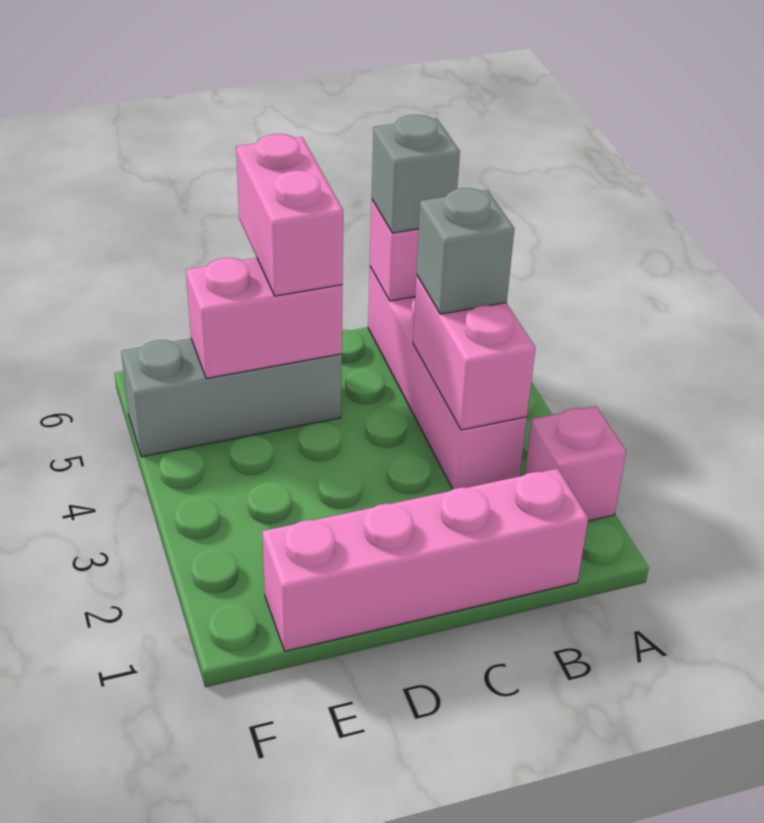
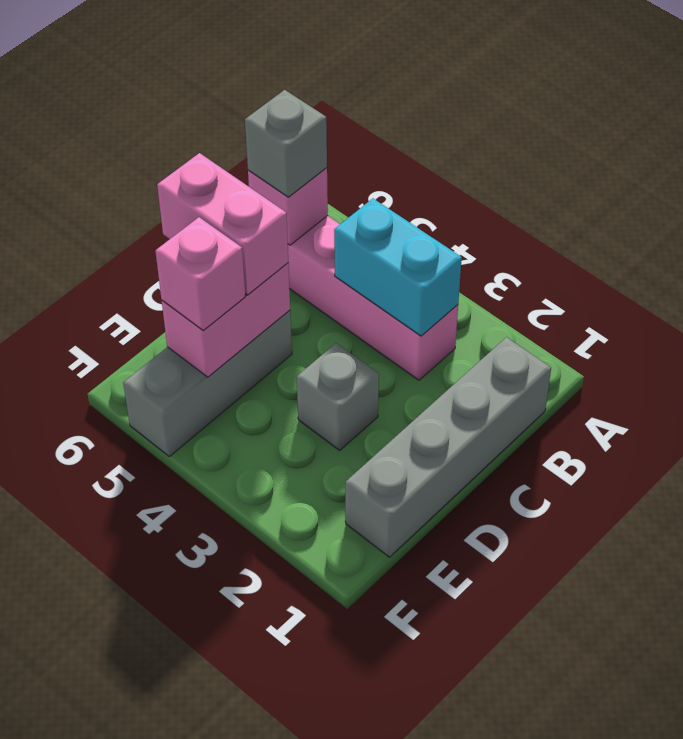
pink brick A2 level 1 -> pink brick E5 level 3
pink brick B1:E1 level 1 -> grey brick B1:E1 level 1
pink brick B3:B4 level 2 -> cyan brick B3:B4 level 2
grey brick B4 level 3 -> grey brick D3 level 1

